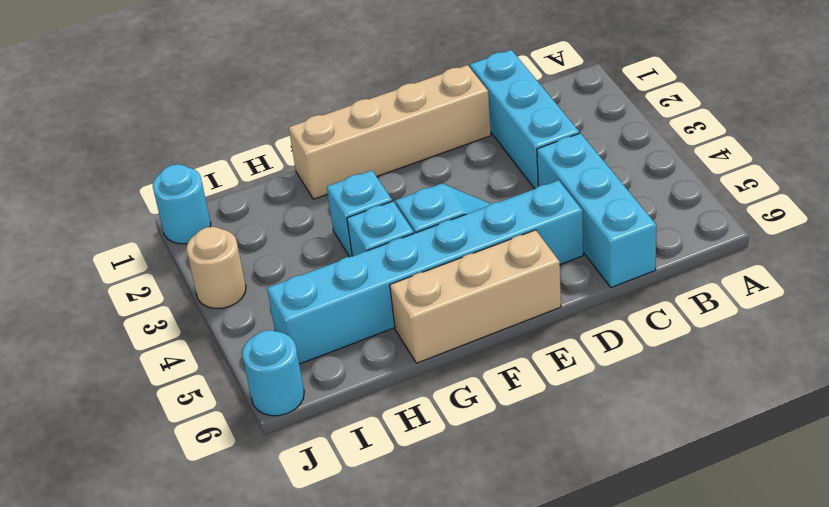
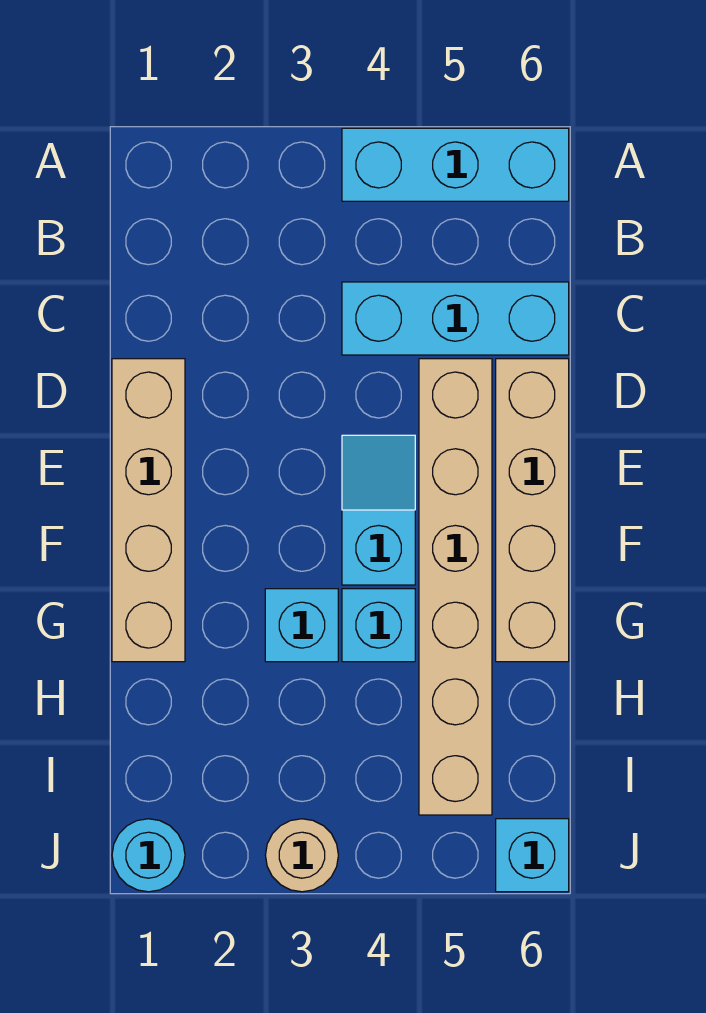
cyan brick C1:C3 level 1 -> cyan brick A4:A6 level 1
cyan brick D5:I5 level 1 -> tan brick D5:I5 level 1
tan brick E6:G6 level 1 -> tan brick D6:G6 level 1
cyan round brick J6 level 1 -> cyan brick J6 level 1

